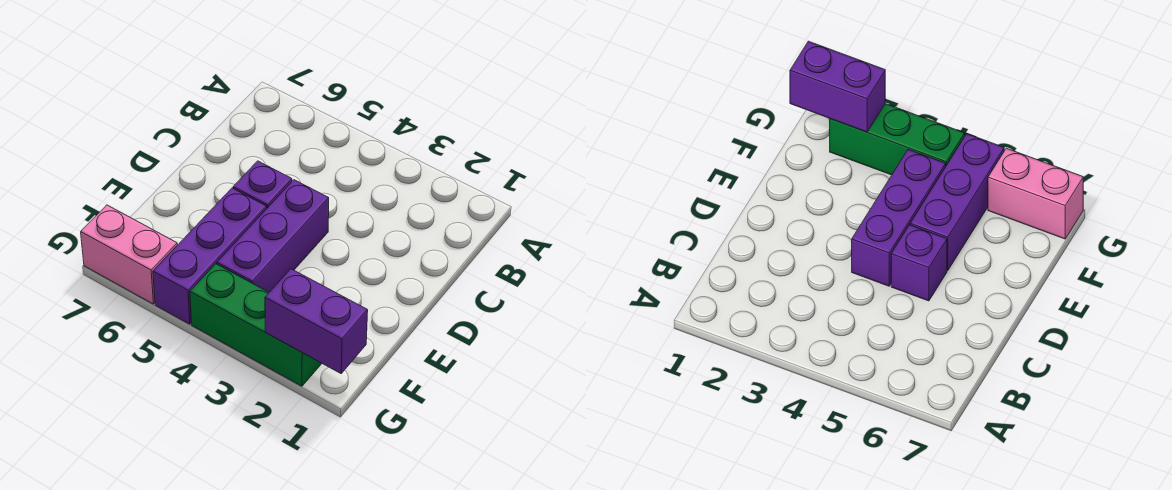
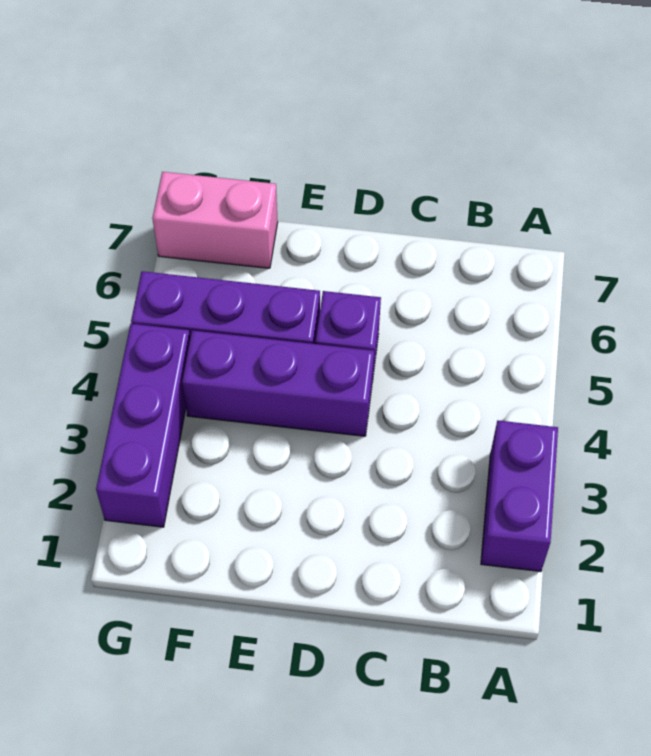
purple brick G1:G2 level 2 -> purple brick A2:A3 level 1
green brick G2:G4 level 1 -> purple brick G2:G4 level 1
pink brick G6:G7 level 1 -> pink brick F7:G7 level 1

